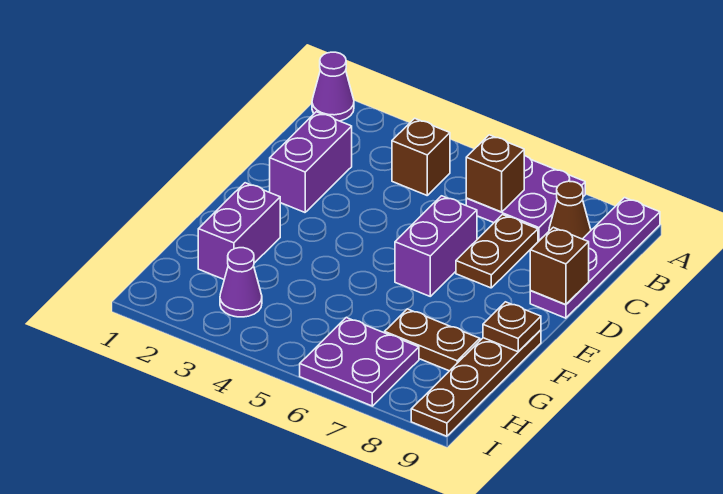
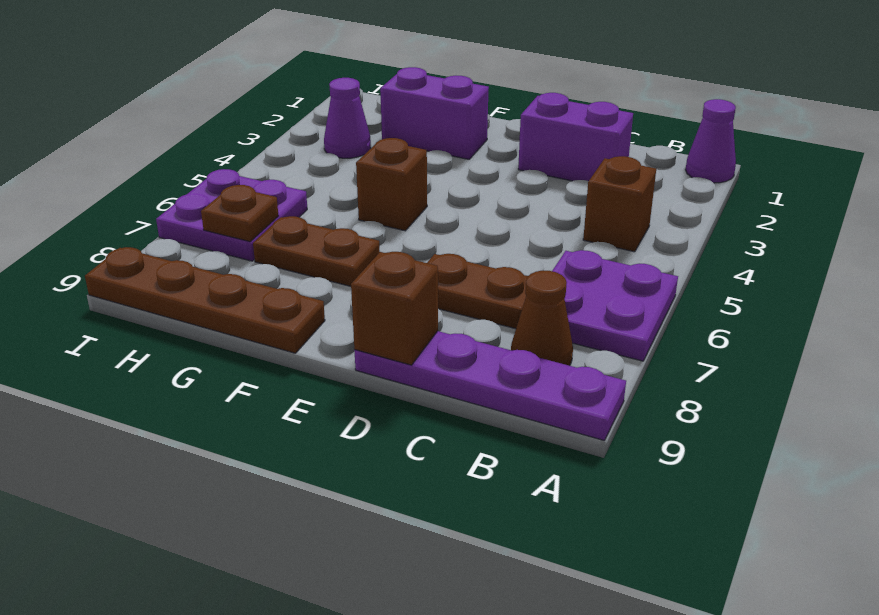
brown brick B6 level 2 -> brown brick F5 level 1
purple brick D6:E6 level 1 -> none
brown plate F9 level 2 -> brown plate H7 level 2
brown plate G7:G8 level 1 -> brown plate F7:G7 level 1

